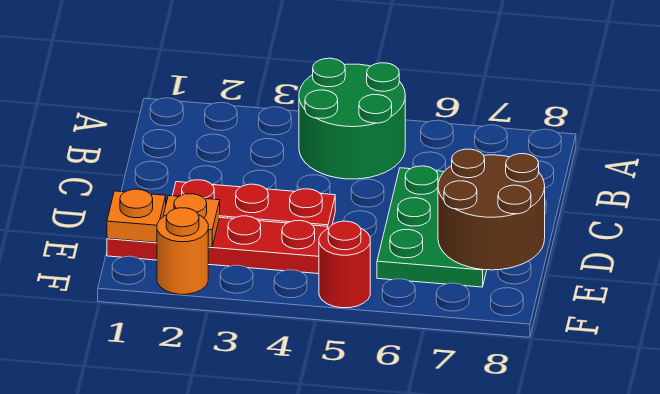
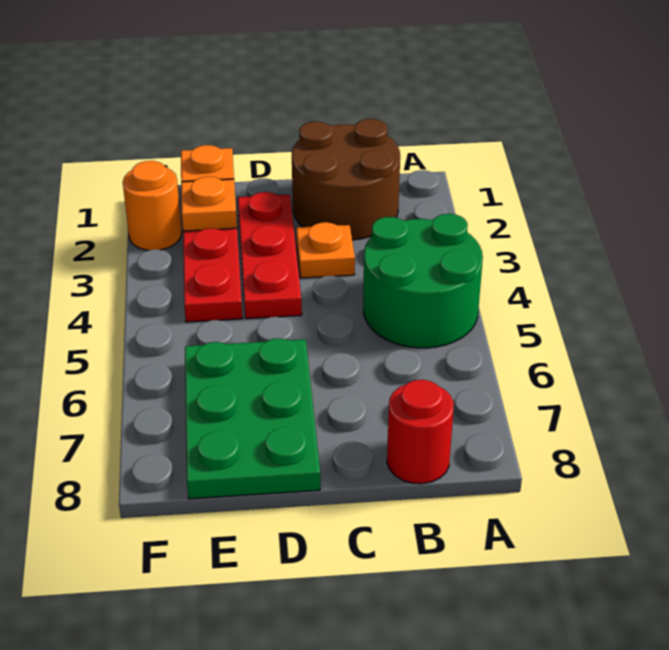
none -> orange plate C3 level 1
green plate C6:E7 level 1 -> green plate D6:E8 level 1
brown round brick D7:E8 level 2 -> brown round brick B1:C2 level 1
red round brick F5 level 1 -> red round brick B8 level 1

